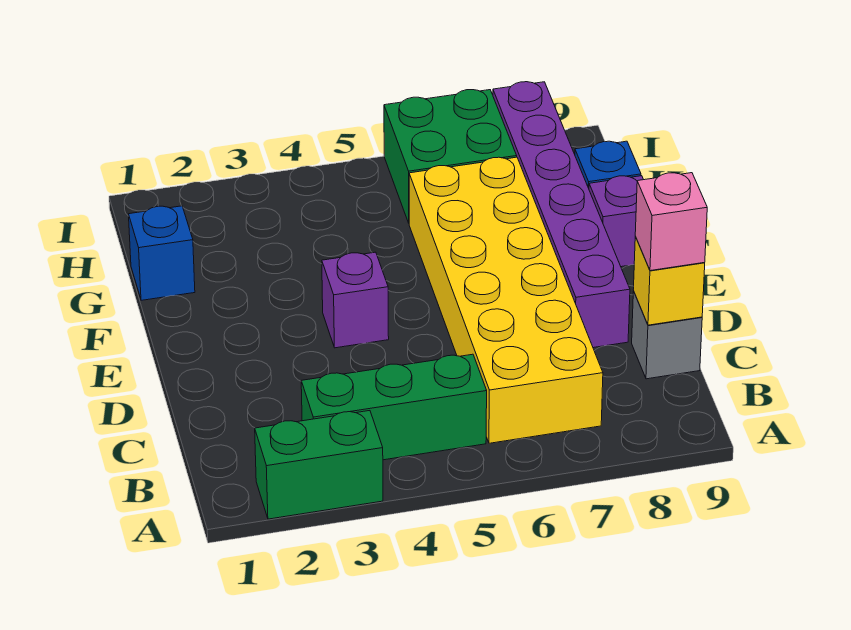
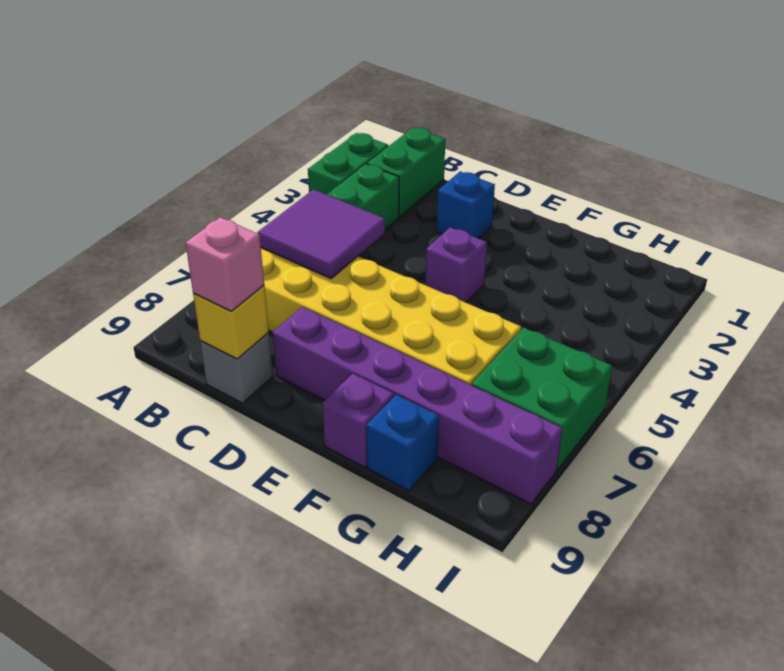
none -> green brick B1:B2 level 1
none -> purple tile B5:C6 level 2
blue brick G1 level 1 -> blue brick D2 level 1

